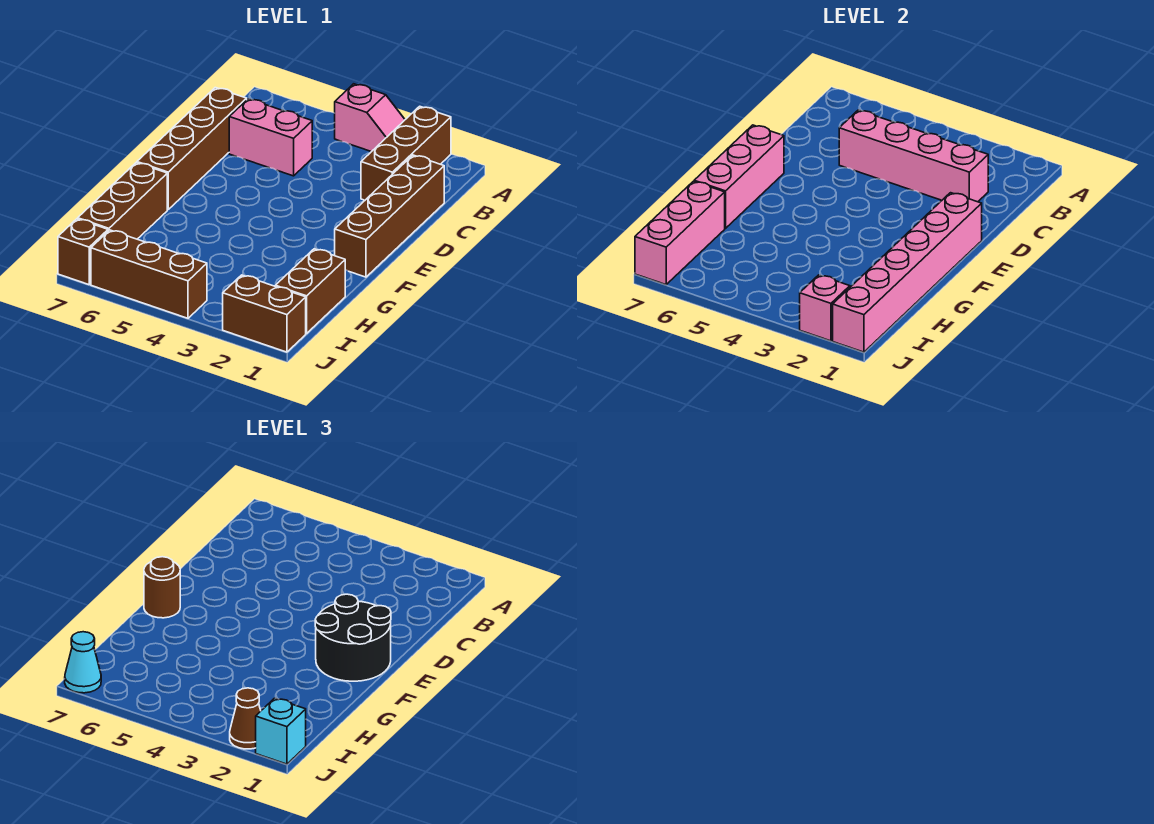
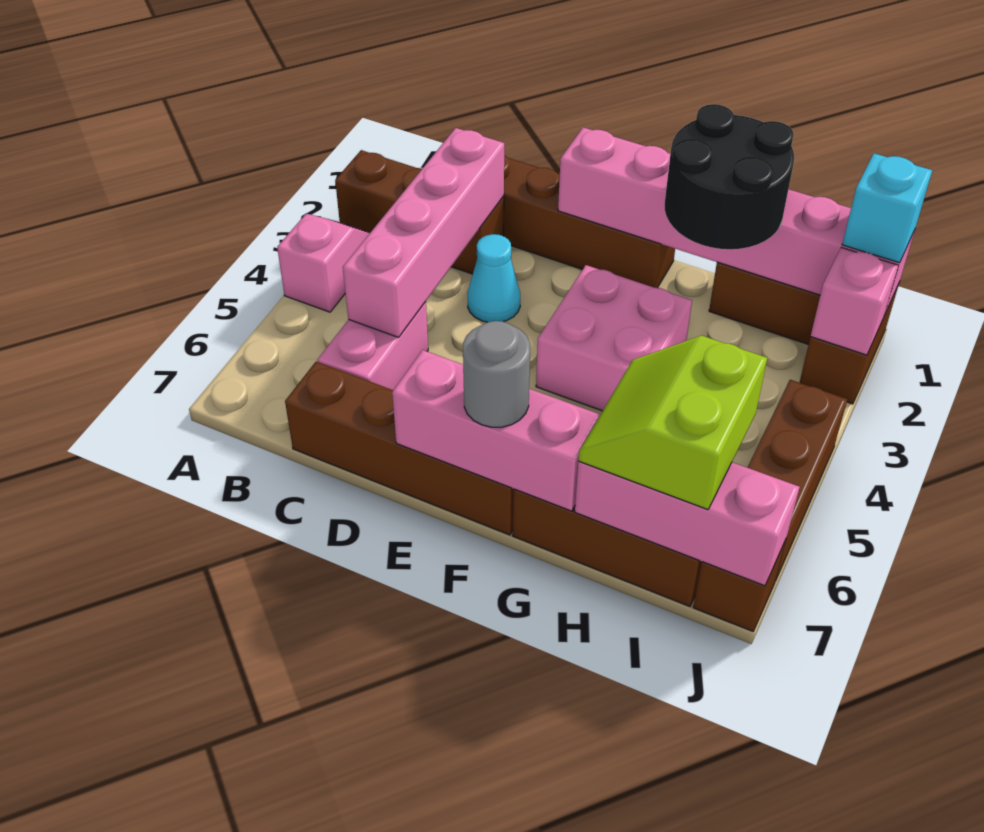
black round brick E1:F2 level 3 -> black round brick G1:H2 level 3
none -> pink brick F3:G4 level 1
brown round brick F7 level 3 -> grey round brick F7 level 3
none -> lime slope H6:I7 level 3 top I
brown cone J2 level 3 -> none
cyan cone J7 level 3 -> cyan cone D3 level 1

